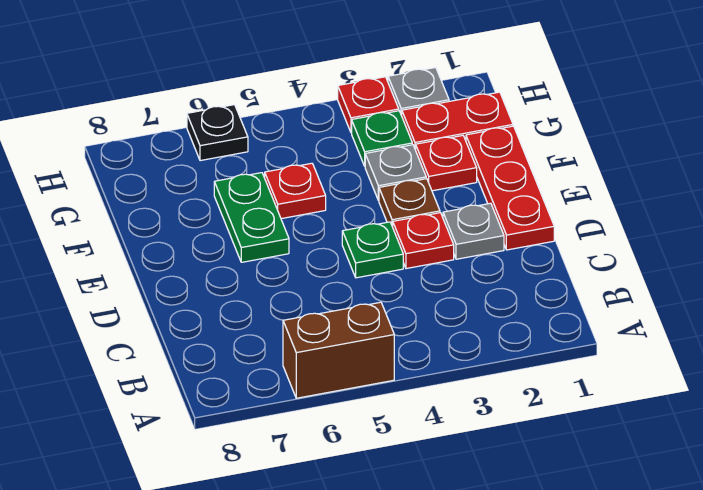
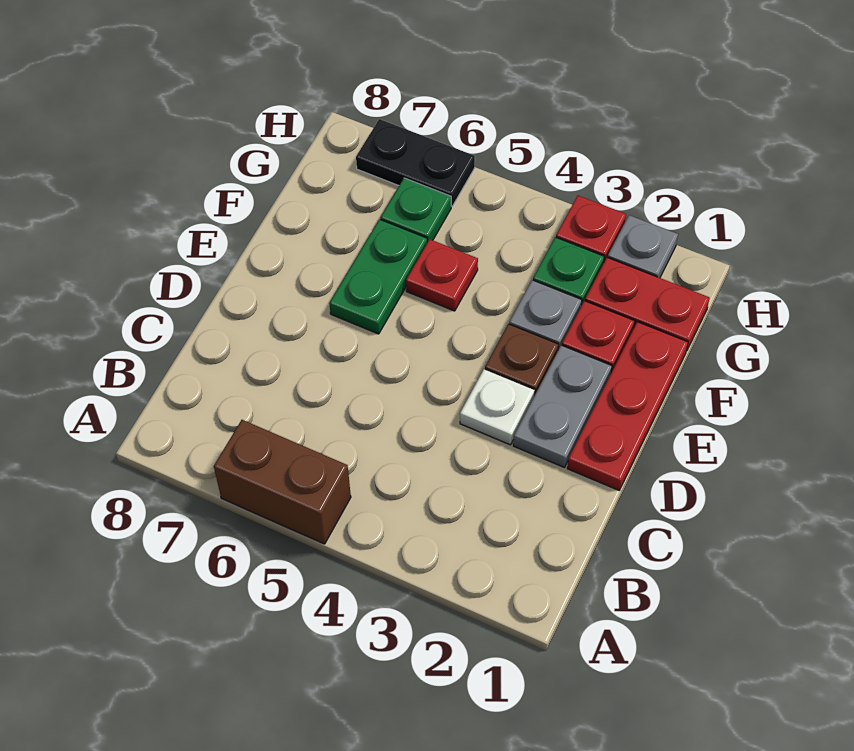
grey plate D2 level 1 -> grey plate D2:E2 level 1
red plate D3 level 1 -> white plate D3 level 1
green plate D4 level 1 -> green plate G6 level 1
black plate H6 level 1 -> black plate H6:H7 level 1

